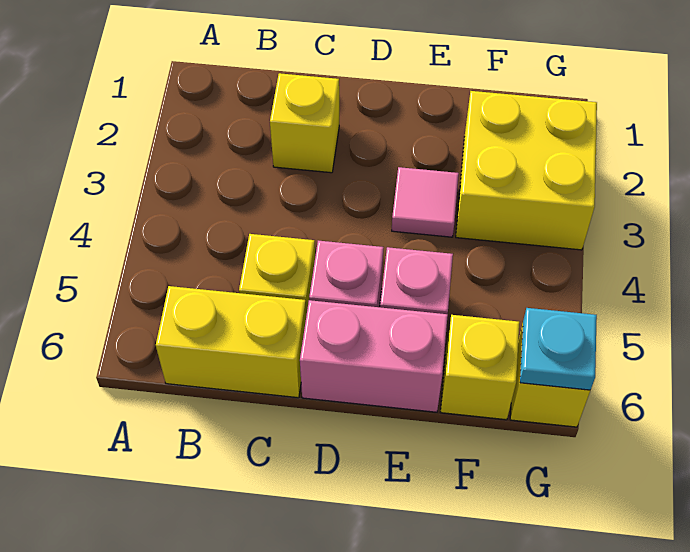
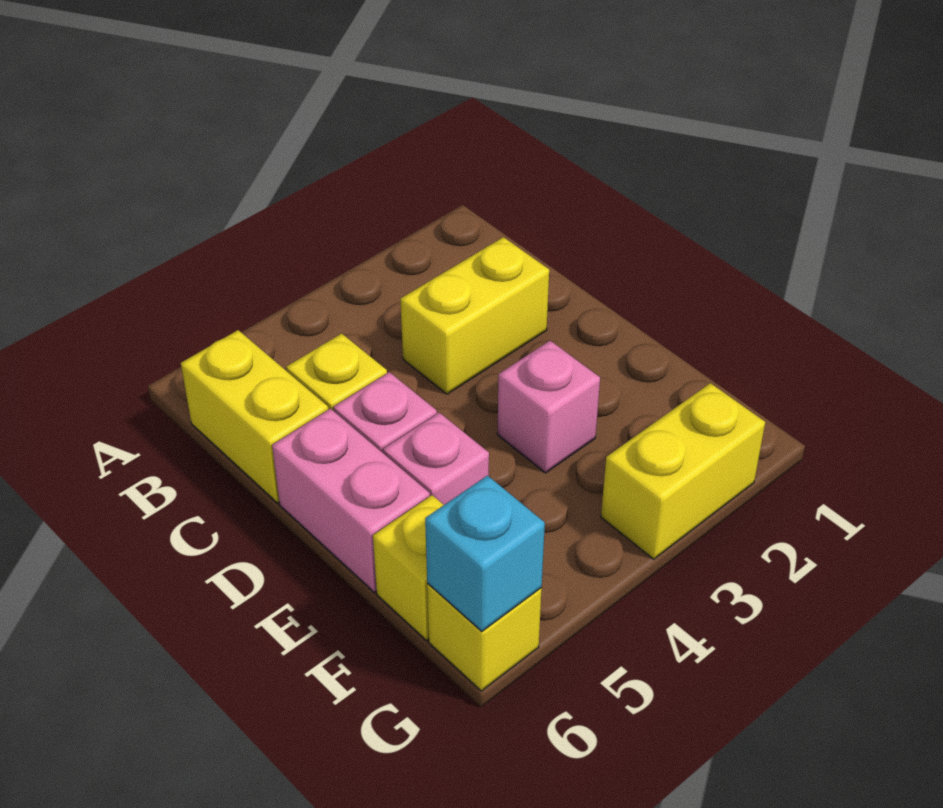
yellow brick C2 level 1 -> yellow brick C2:C3 level 1
pink tile E3 level 1 -> pink brick E3 level 1
yellow brick F2:G3 level 1 -> yellow brick G2:G3 level 1
cyan plate G6 level 2 -> cyan brick G6 level 2

